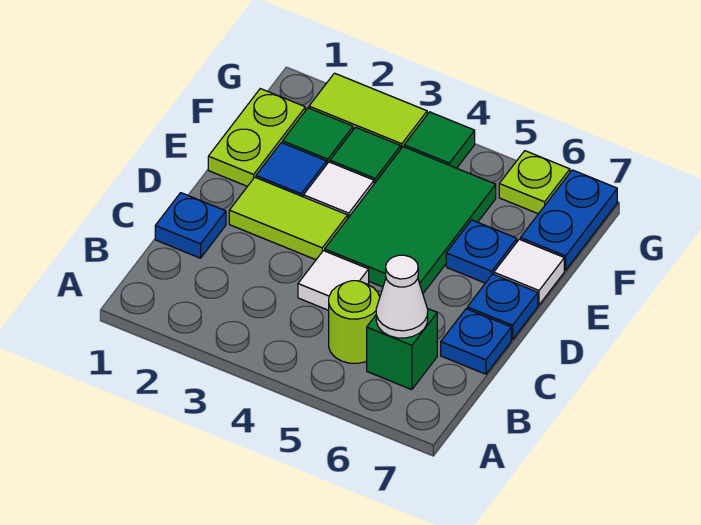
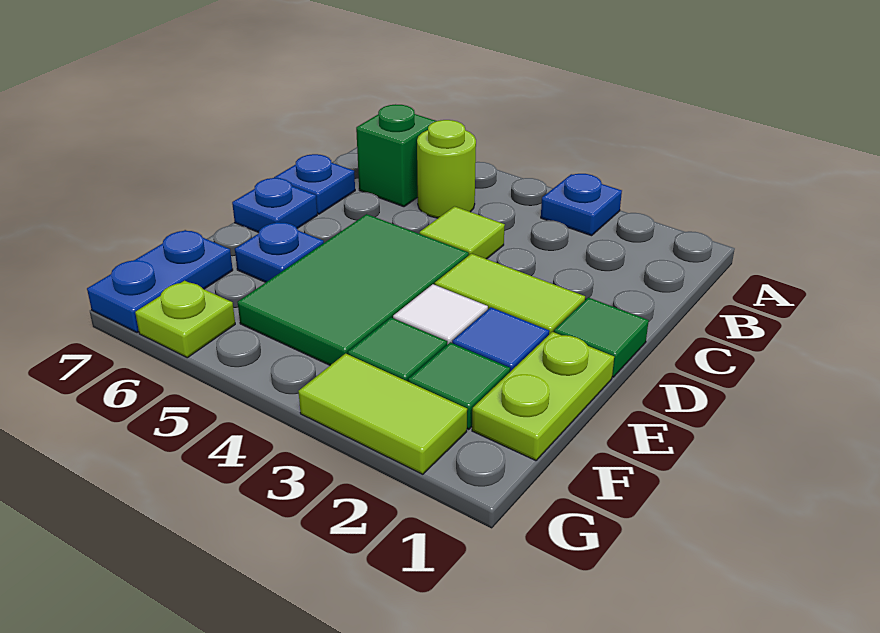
white cone B6 level 2 -> none
blue plate C1 level 1 -> blue plate A3 level 1
white tile C4 level 1 -> lime tile C4 level 1
white tile E7 level 1 -> none
green tile G4 level 1 -> green tile D1 level 1

